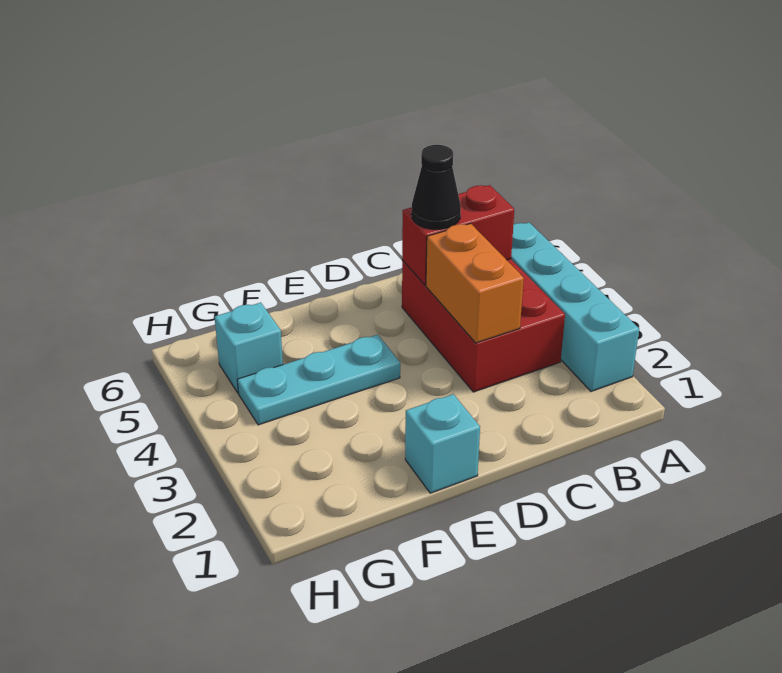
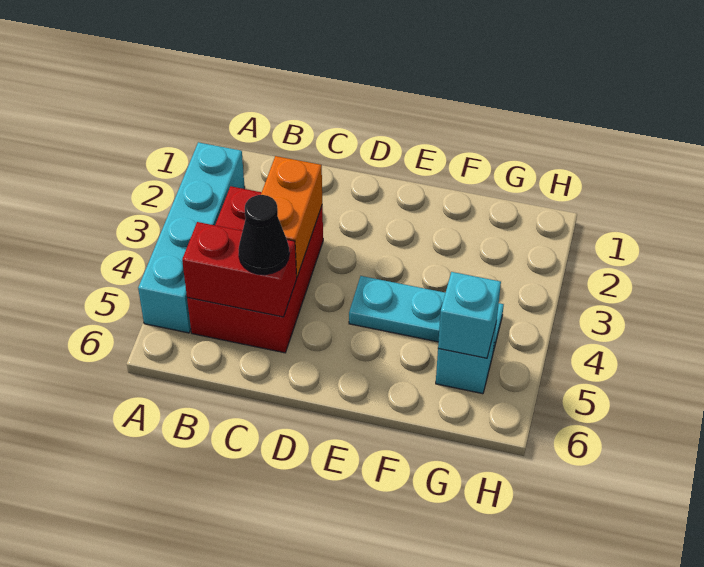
cyan brick E1 level 1 -> cyan brick G5 level 2

